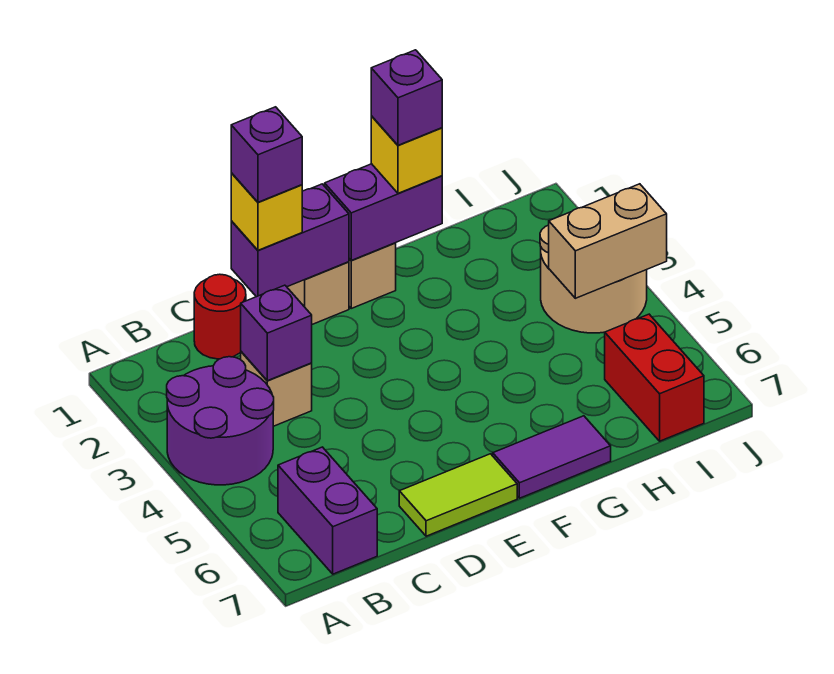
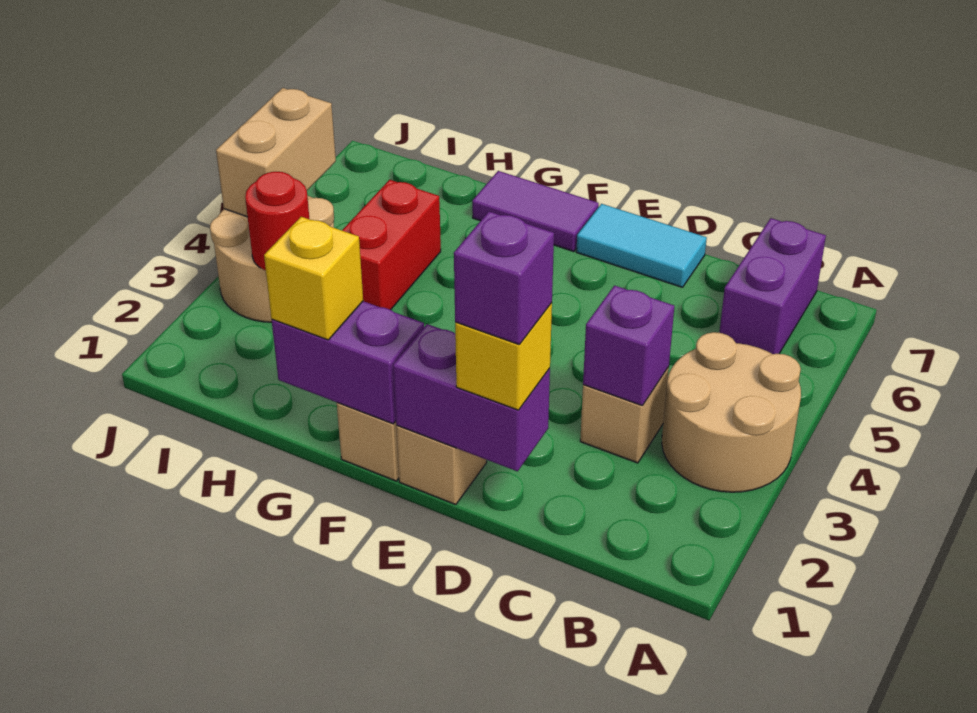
purple round brick A3:B4 level 1 -> tan round brick A3:B4 level 1
red round brick C1 level 1 -> red round brick I3 level 2
lime tile D7:E7 level 1 -> cyan tile D7:E7 level 1
purple brick G1 level 4 -> none
tan brick I4:J4 level 2 -> tan brick J4:J5 level 2
red brick I6:I7 level 1 -> red brick H4:H5 level 1

